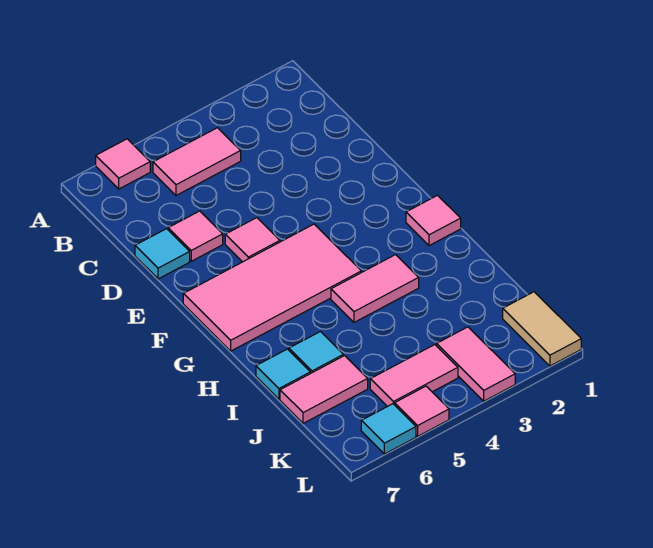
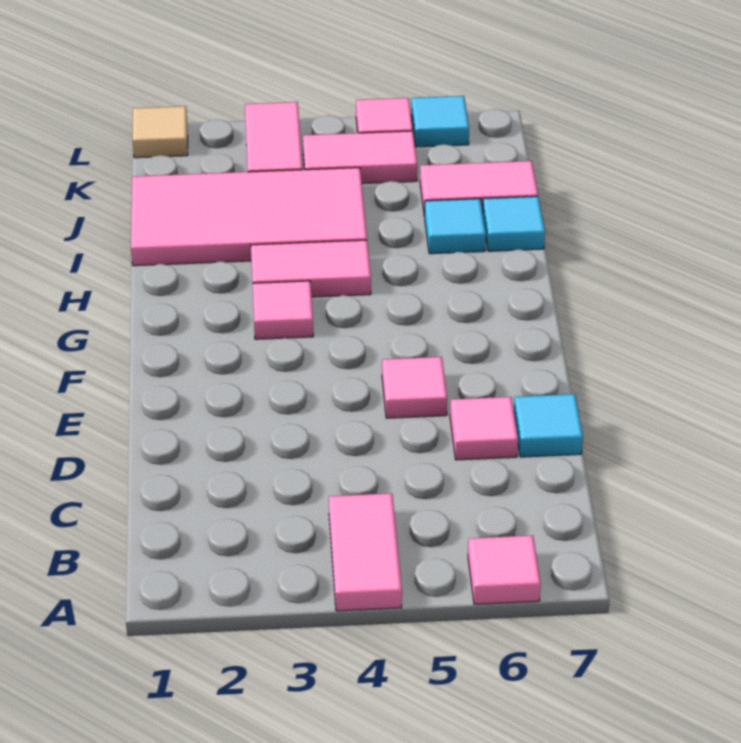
pink tile B4:B5 level 1 -> pink tile A4:B4 level 1
pink tile F4:G7 level 1 -> pink tile I1:J4 level 1
pink tile G1 level 1 -> pink tile G3 level 1
tan tile K1:L1 level 1 -> tan tile L1 level 1

